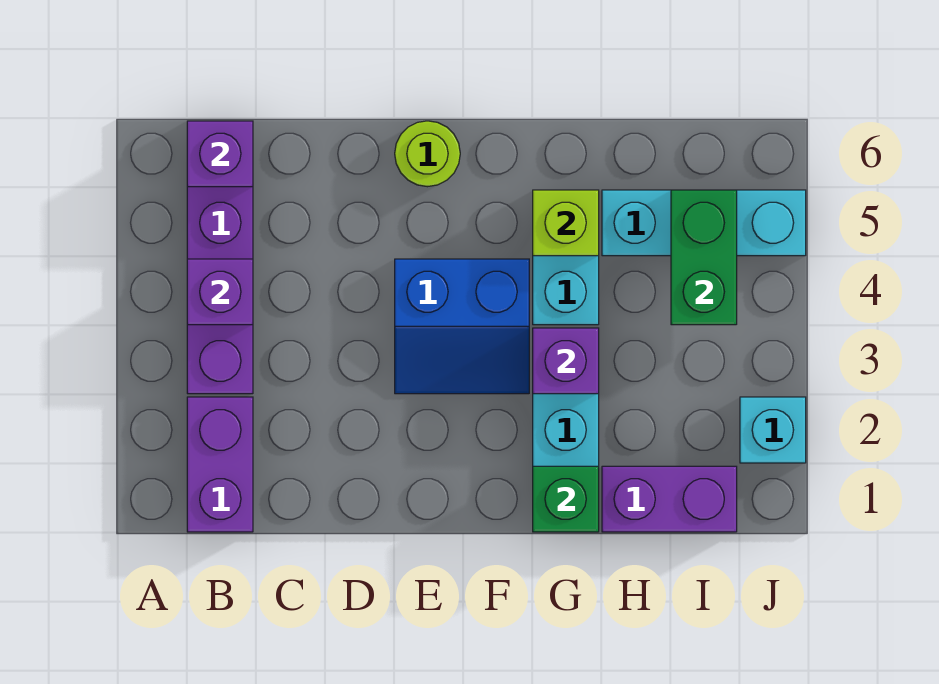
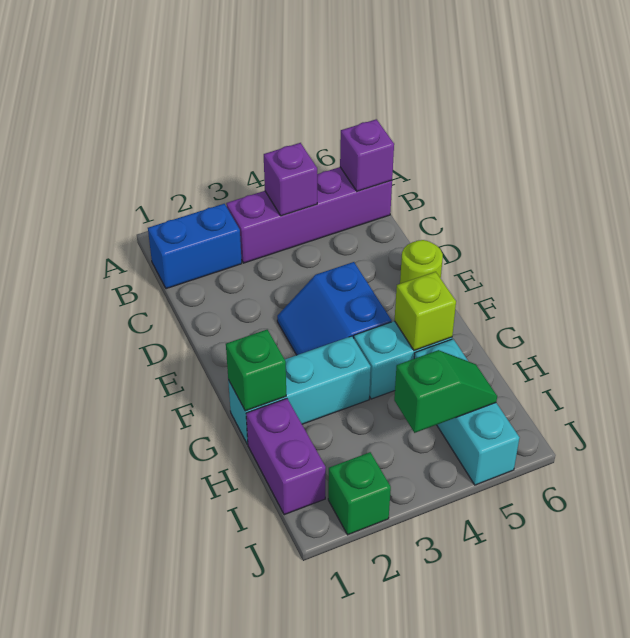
purple brick B1:B2 level 1 -> blue brick B1:B2 level 1
purple brick G3 level 2 -> none
green brick I4:I5 level 2 -> green slope I4:I5 level 2 top 4
cyan brick J2 level 1 -> green brick J2 level 1

